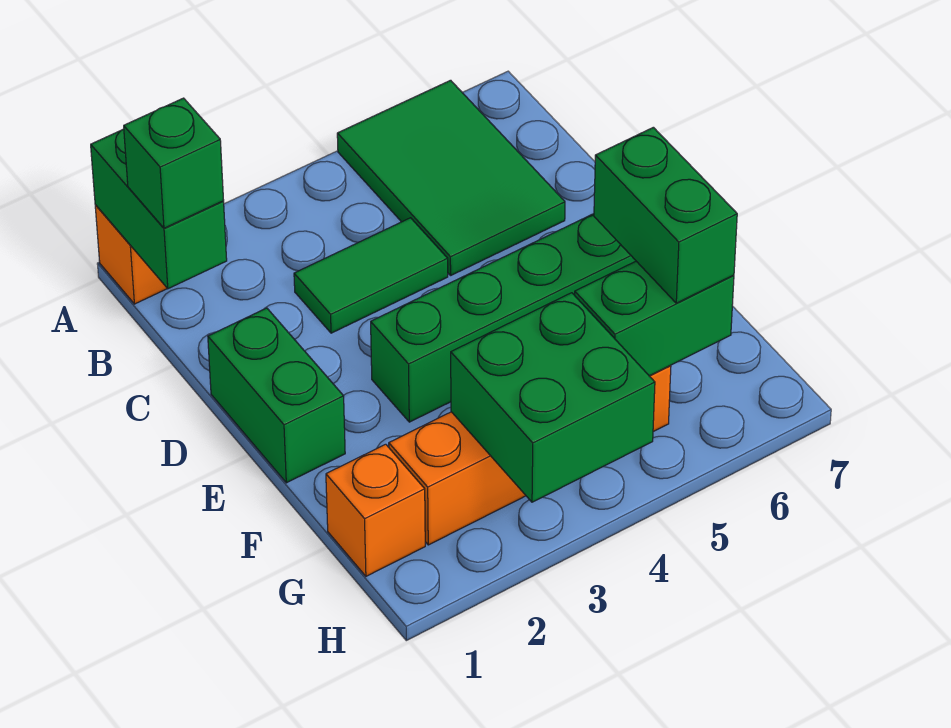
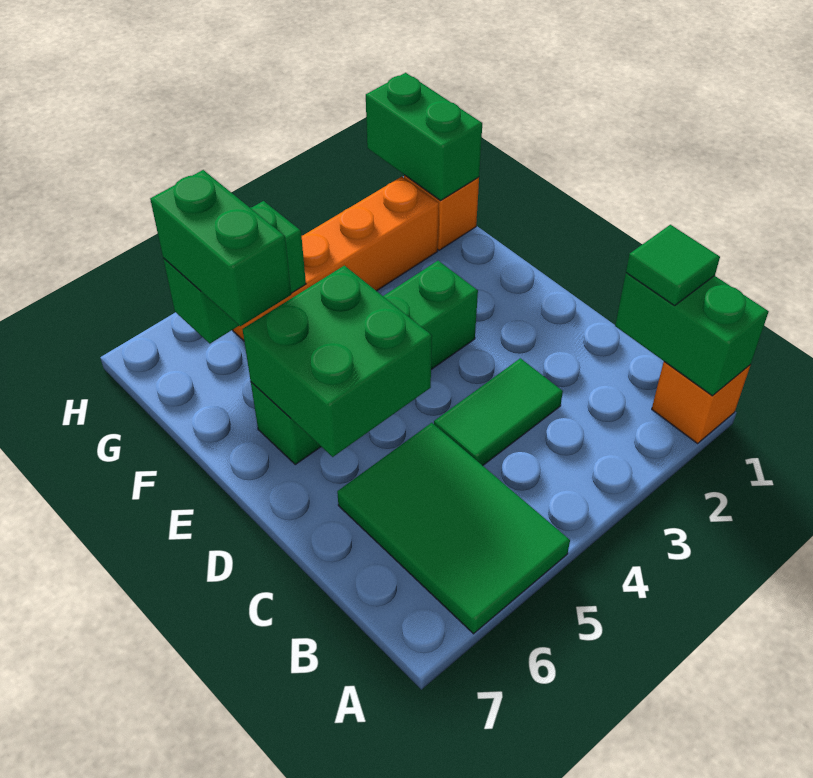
green brick B1 level 3 -> green tile B1 level 3
green brick D1:E1 level 1 -> green brick G1:H1 level 2
green brick G3:H4 level 2 -> green brick D5:E6 level 2

